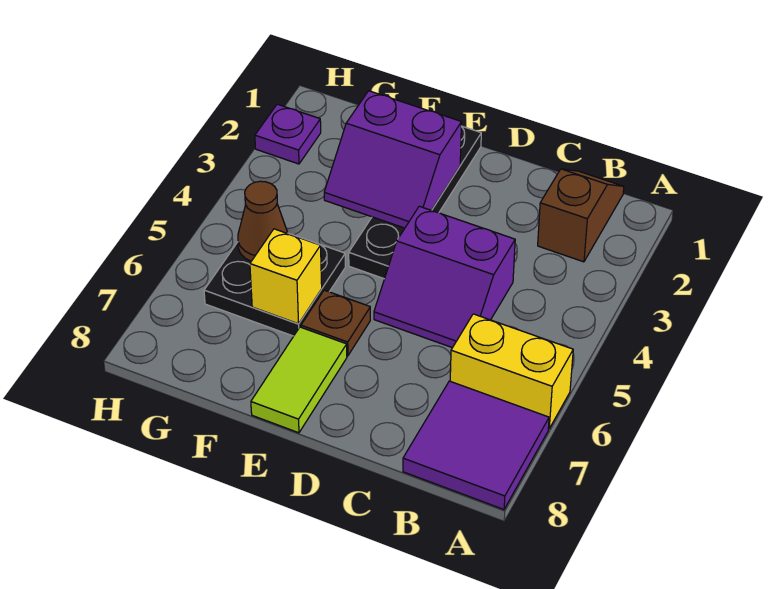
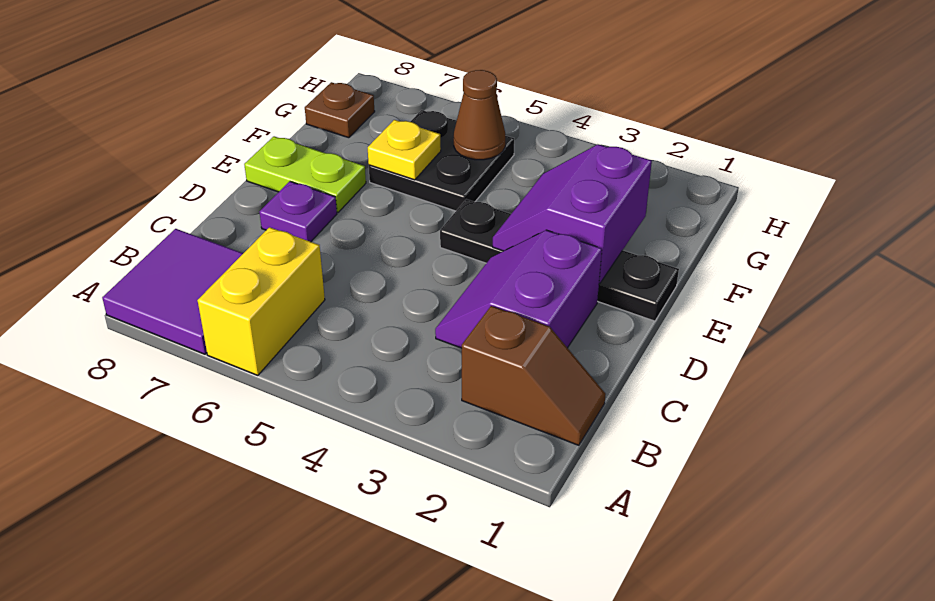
purple slope C4:D5 level 1 top 4 -> purple slope C2:D3 level 1 top 2
brown plate E6 level 1 -> brown plate G8 level 1
lime tile E7:E8 level 1 -> lime plate E7:E8 level 1
yellow brick F6 level 2 -> yellow plate F6 level 2
purple plate H2 level 1 -> purple plate D7 level 1

